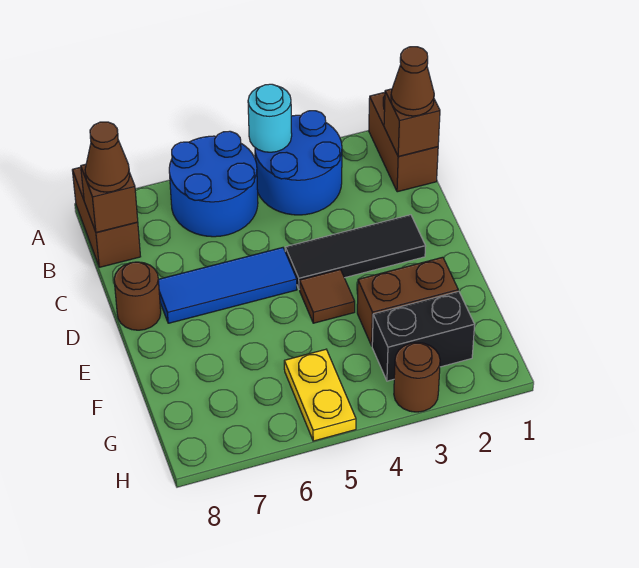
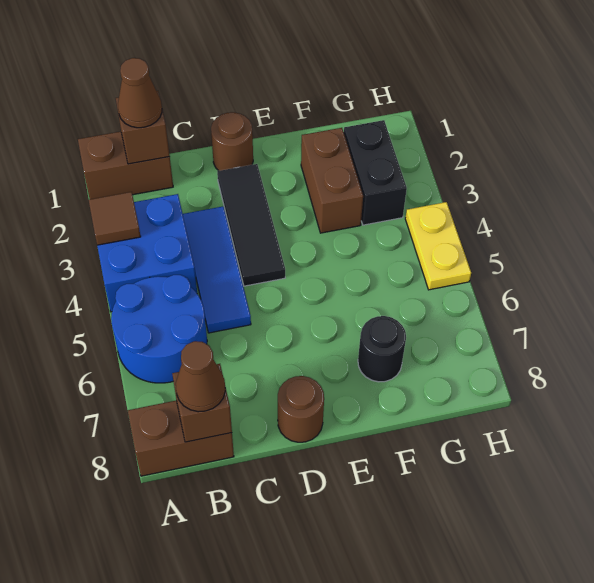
blue round brick A3:B4 level 1 -> blue brick A3:B4 level 1
cyan round brick A4 level 2 -> none
blue tile D5:D7 level 1 -> blue tile C3:C5 level 1
brown tile E4 level 1 -> brown tile A3 level 2
none -> black round brick F7 level 1
yellow plate G5:H5 level 1 -> yellow plate H4:H5 level 1
brown round brick H3 level 1 -> brown round brick D1 level 1

